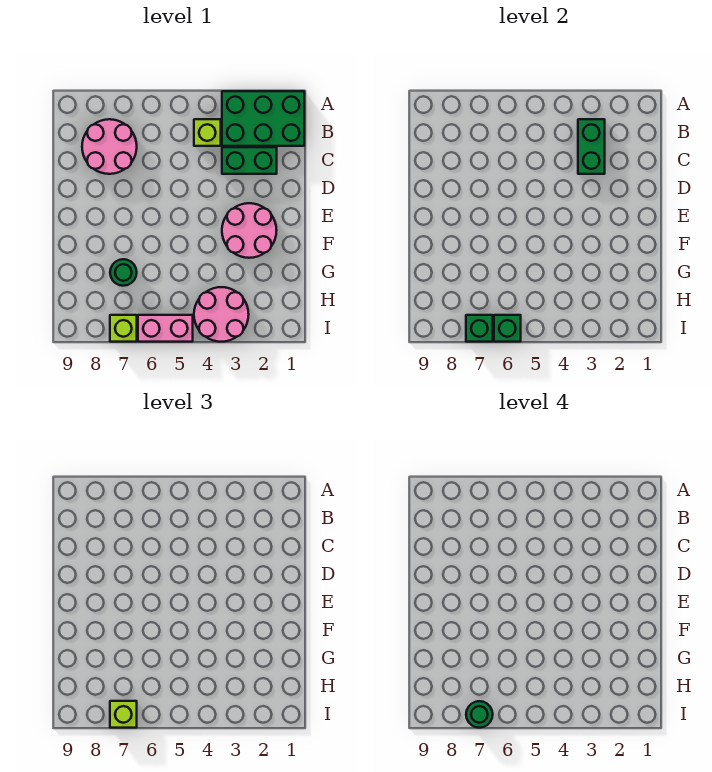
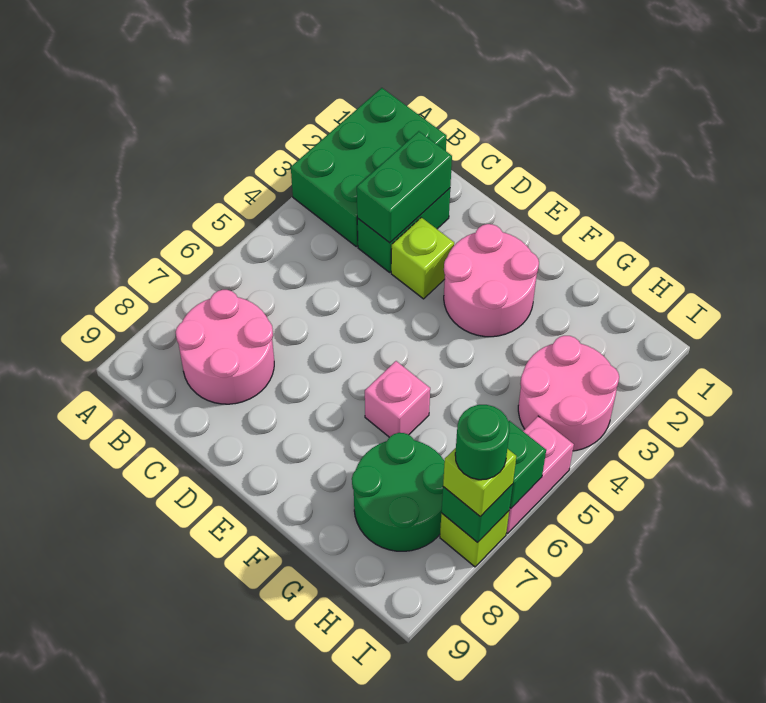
green brick B3:C3 level 2 -> green brick C2:C3 level 2
lime brick B4 level 1 -> lime brick D3 level 1
none -> pink brick F6 level 1
green round brick G7 level 1 -> green round brick G7:H8 level 1

